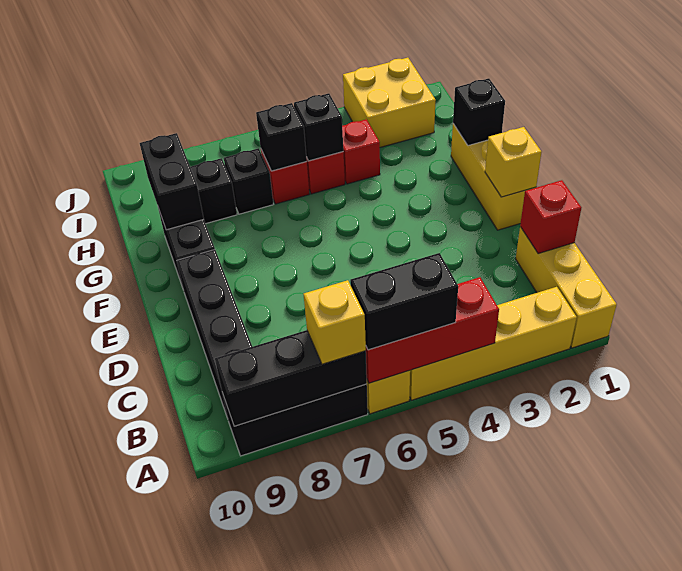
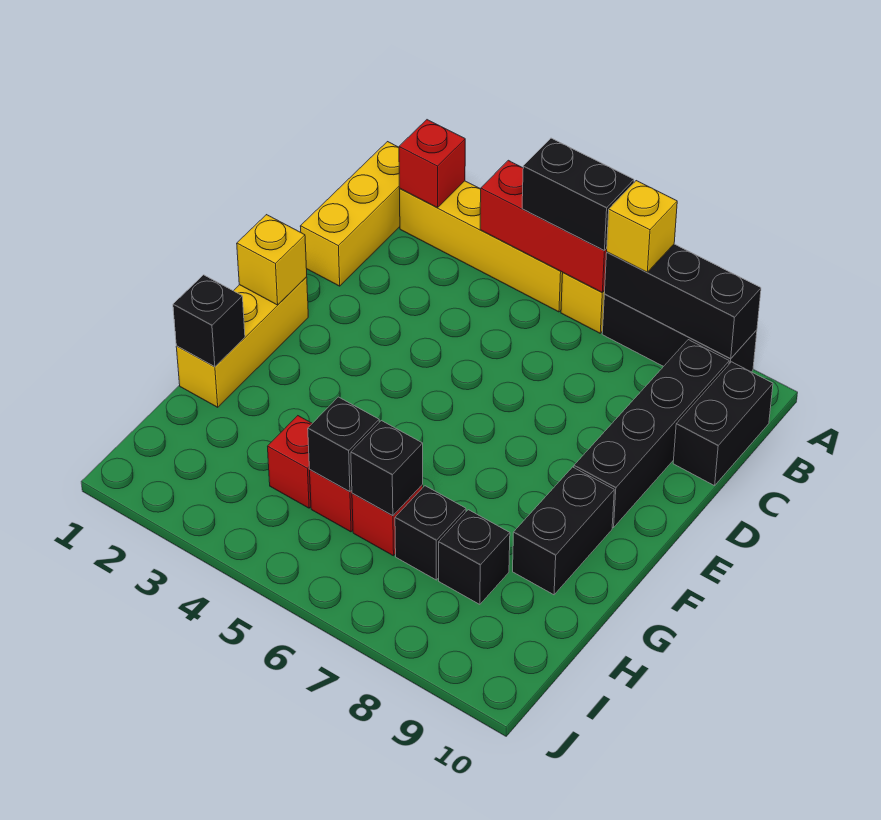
red brick C1 level 2 -> red brick A2 level 2
black brick G9:H9 level 2 -> black brick B10:C10 level 1
yellow brick I2:J3 level 1 -> none

